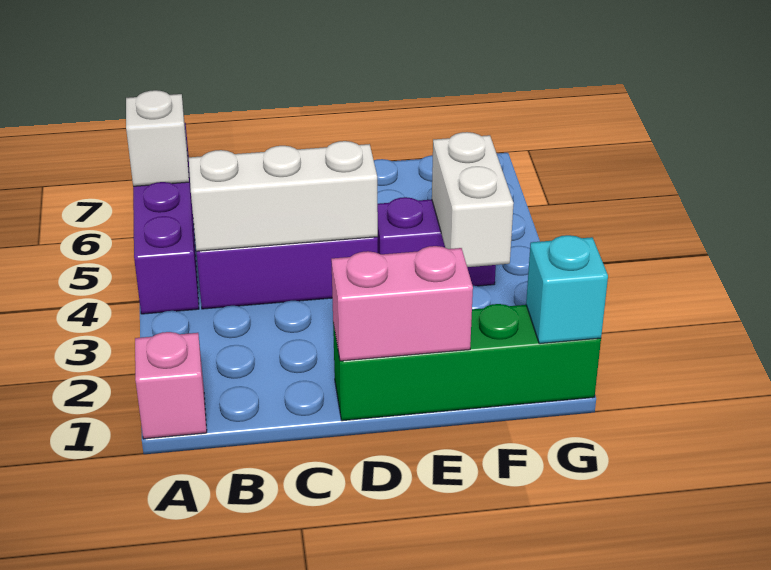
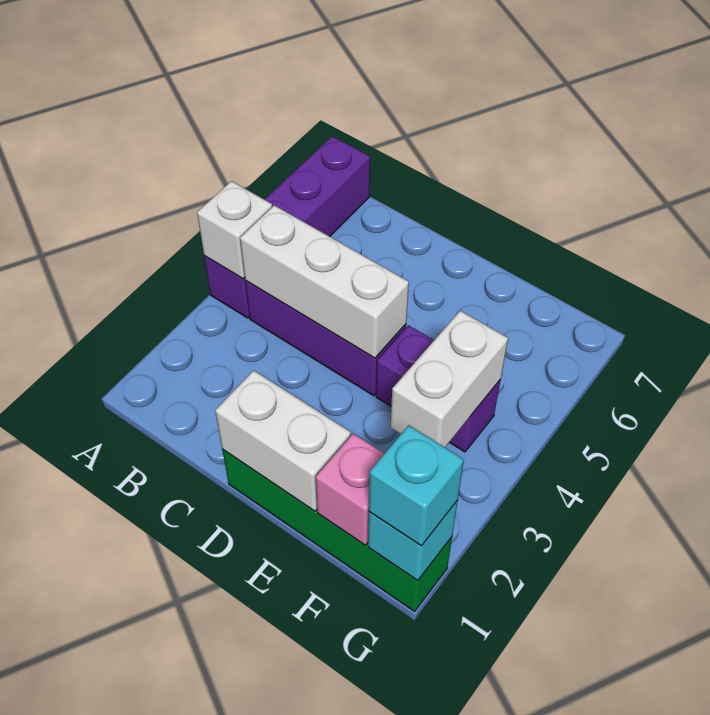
pink brick A1 level 1 -> pink brick F1 level 2
white brick A6 level 2 -> white brick A4 level 2
pink brick D1:E1 level 2 -> white brick D1:E1 level 2
none -> cyan brick G1 level 3

